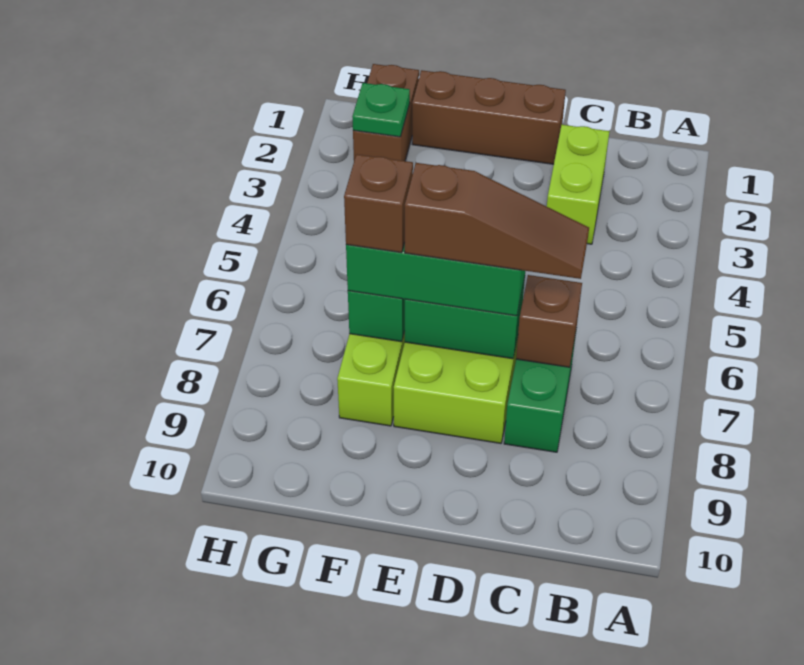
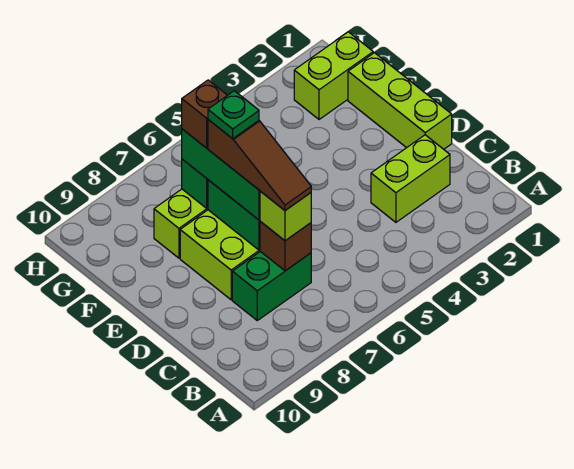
none -> lime brick C7 level 3
brown brick D1:F1 level 1 -> lime brick D1:F1 level 1
brown brick G1:G2 level 1 -> lime brick G1:G2 level 1
green plate G2 level 2 -> green plate E7 level 5

